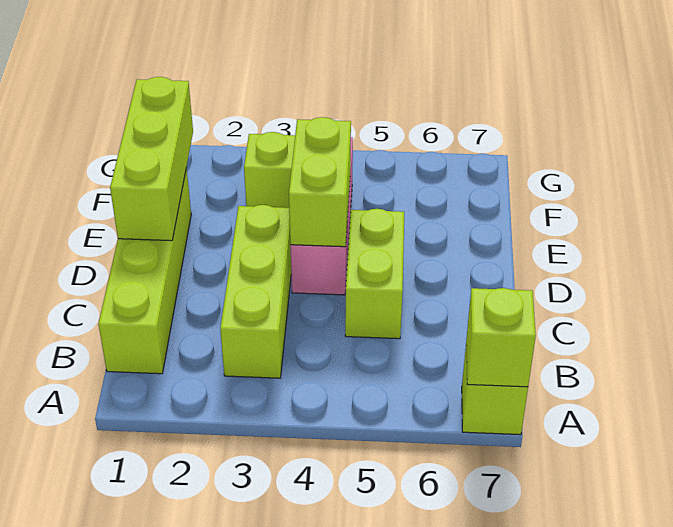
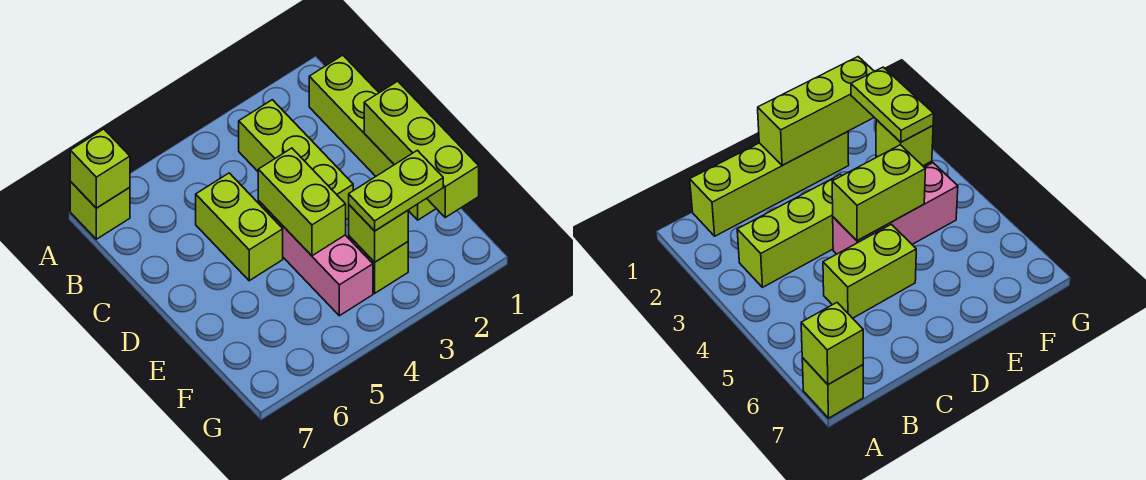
none -> lime plate F2:F3 level 3
none -> lime brick F3 level 2

